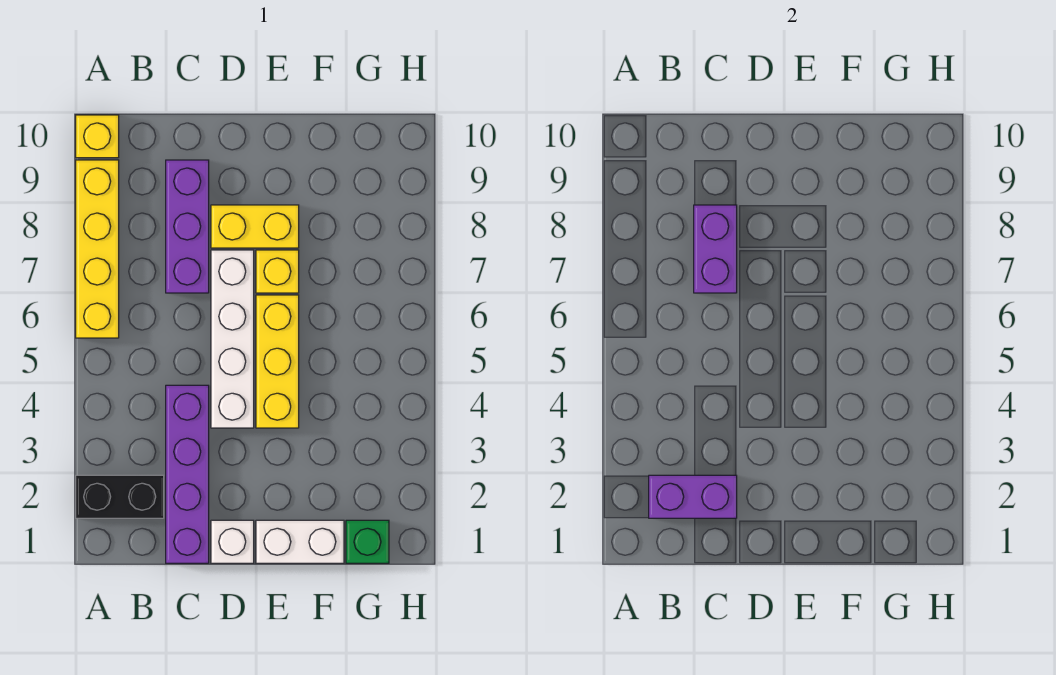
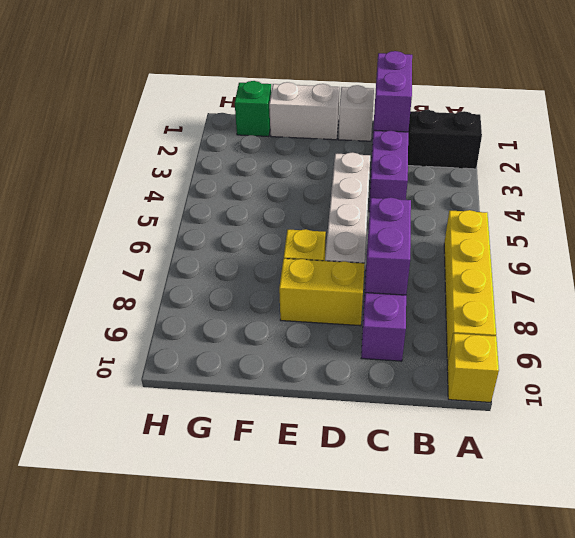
purple brick B2:C2 level 2 -> purple brick C1:C2 level 2
yellow brick E4:E6 level 1 -> none

